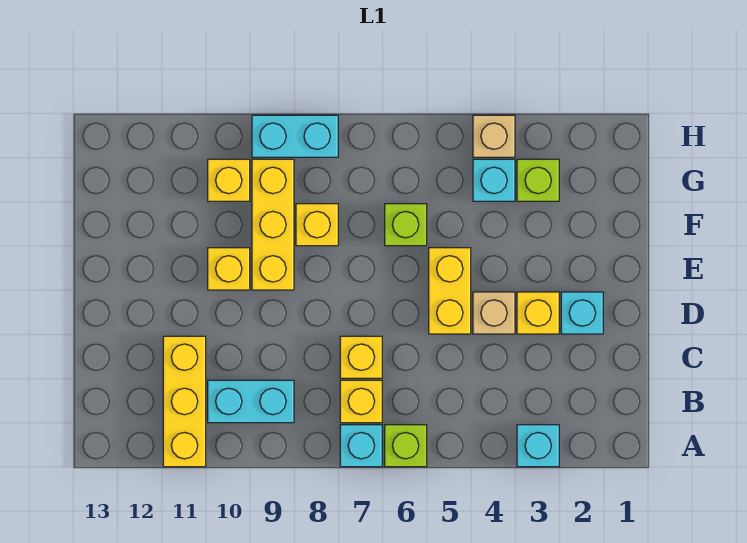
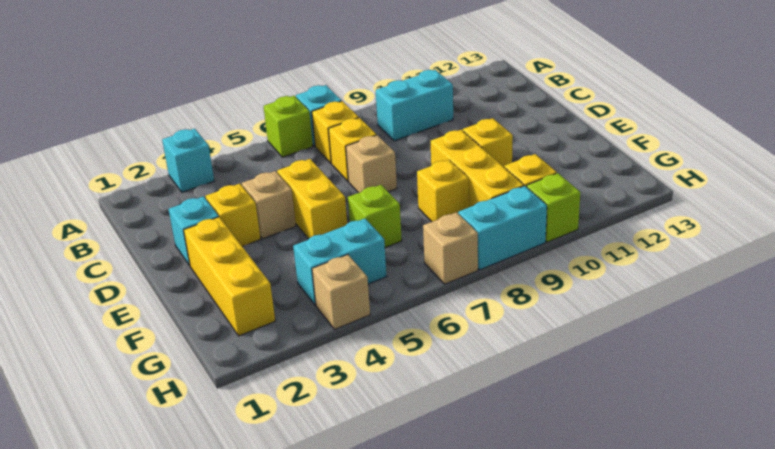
yellow brick A11:C11 level 1 -> yellow brick E2:G2 level 1
none -> tan brick D7 level 1
lime brick G3 level 1 -> lime brick H10 level 1
cyan brick G4 level 1 -> cyan brick G4:G5 level 1
none -> tan brick H7 level 1

